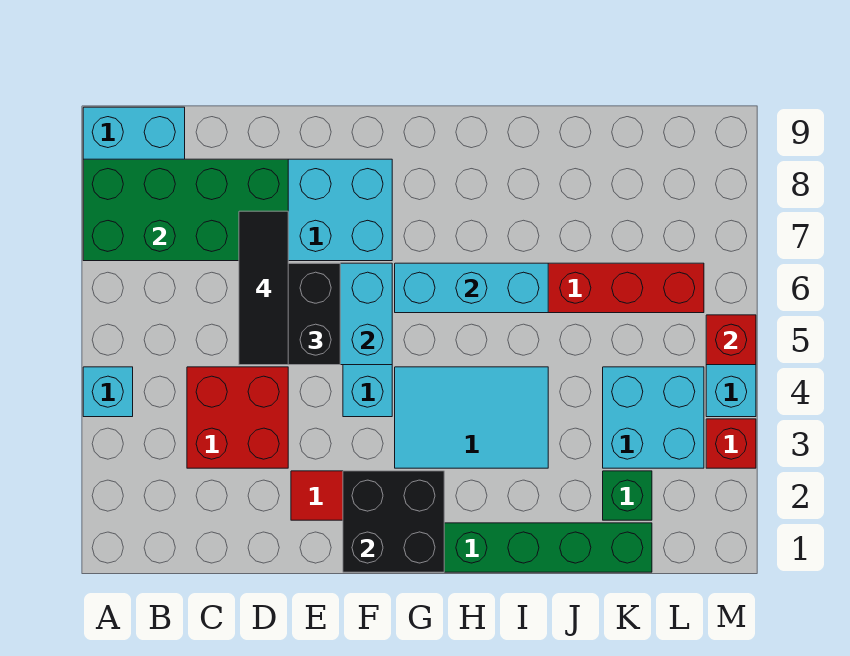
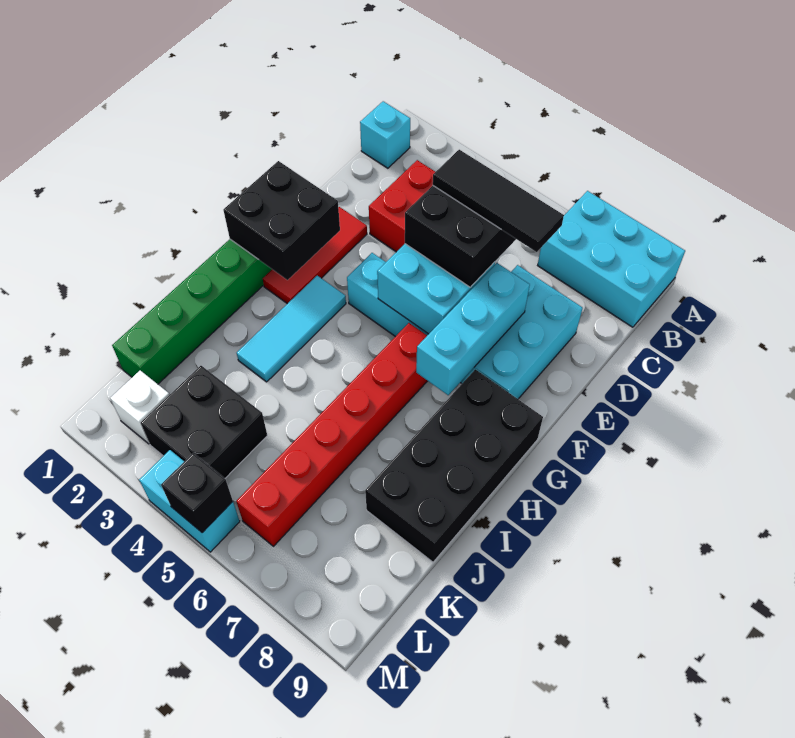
cyan brick A4 level 1 -> cyan brick B1 level 1
green brick A7:D8 level 2 -> none
cyan tile G3:I4 level 1 -> cyan tile G3:I3 level 1
cyan brick G6:I6 level 2 -> cyan brick E7:G7 level 2
none -> black brick G8:J9 level 1
green brick K2 level 1 -> none
cyan brick K3:L4 level 1 -> black brick K3:L4 level 1
none -> white brick L2 level 1
red brick M3 level 1 -> none
red brick M5 level 2 -> black brick M5 level 2

